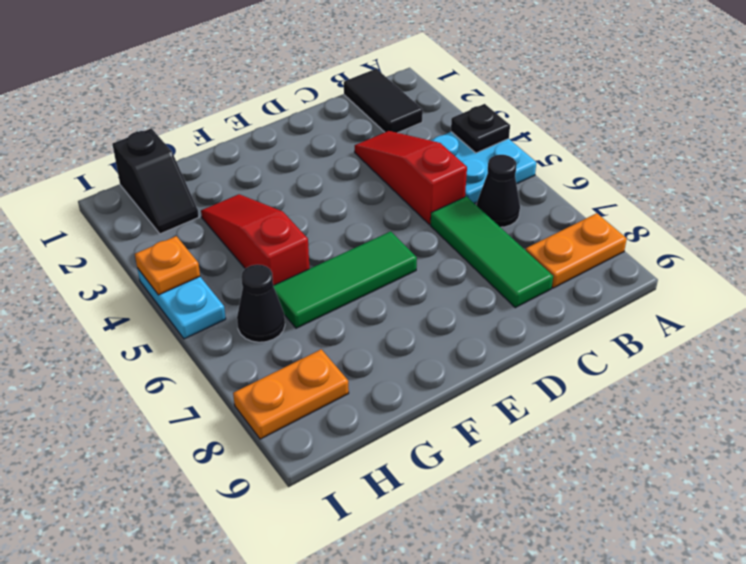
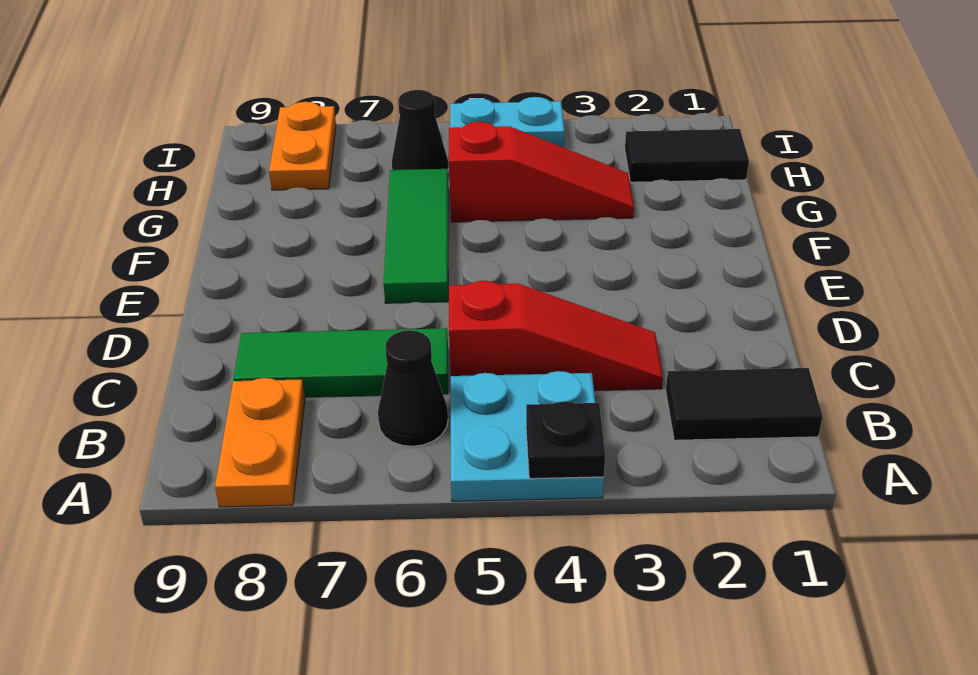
black slope H1:H2 level 1 top 1 -> black tile H1:H2 level 1
orange plate I4 level 2 -> none

